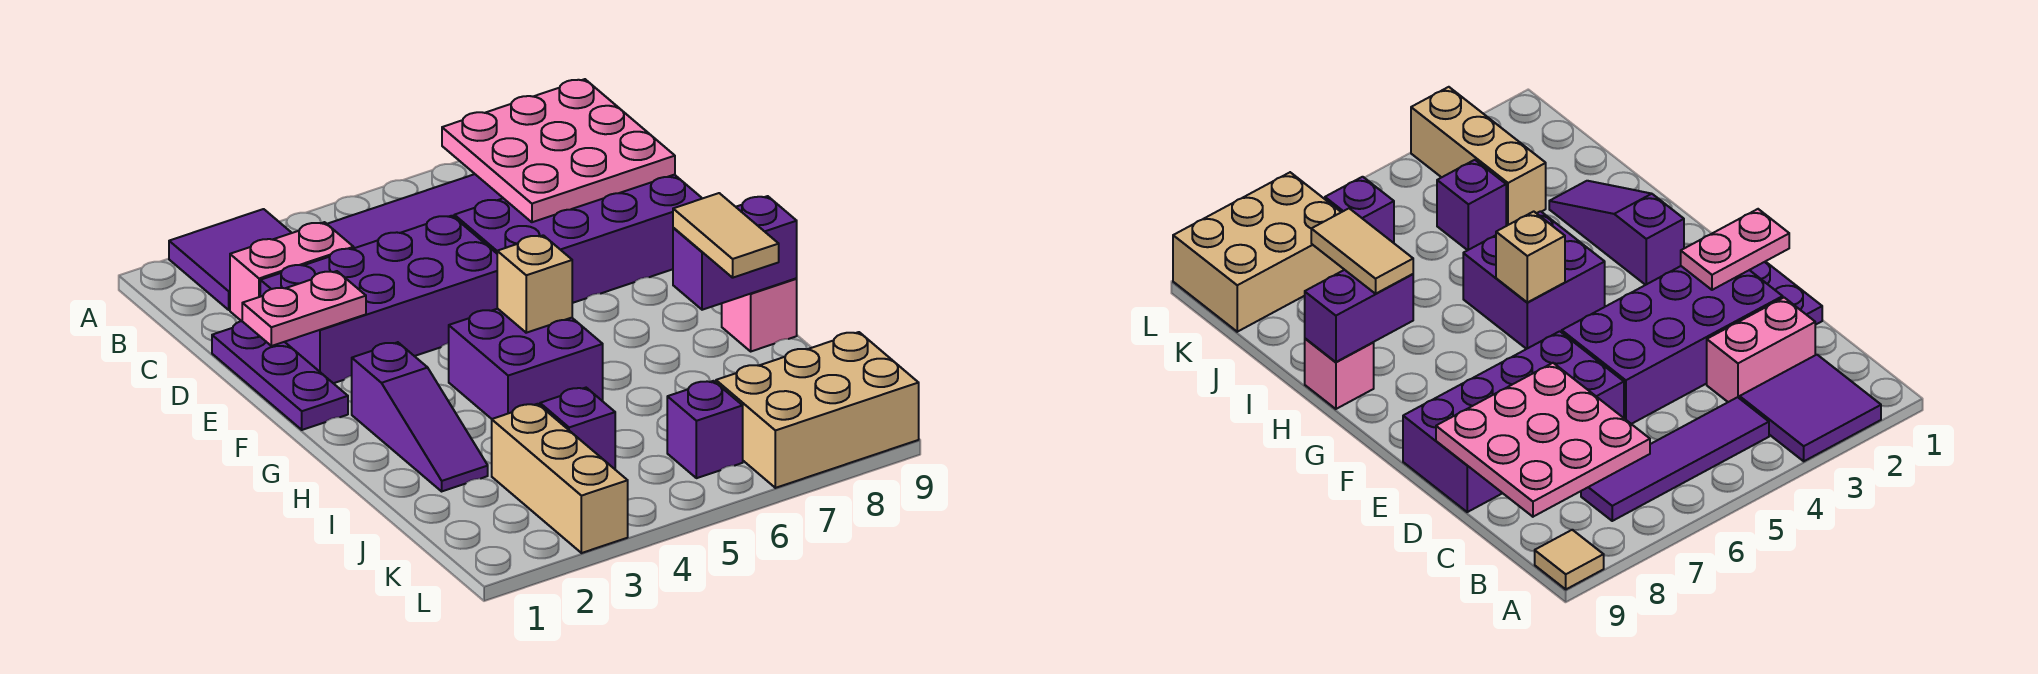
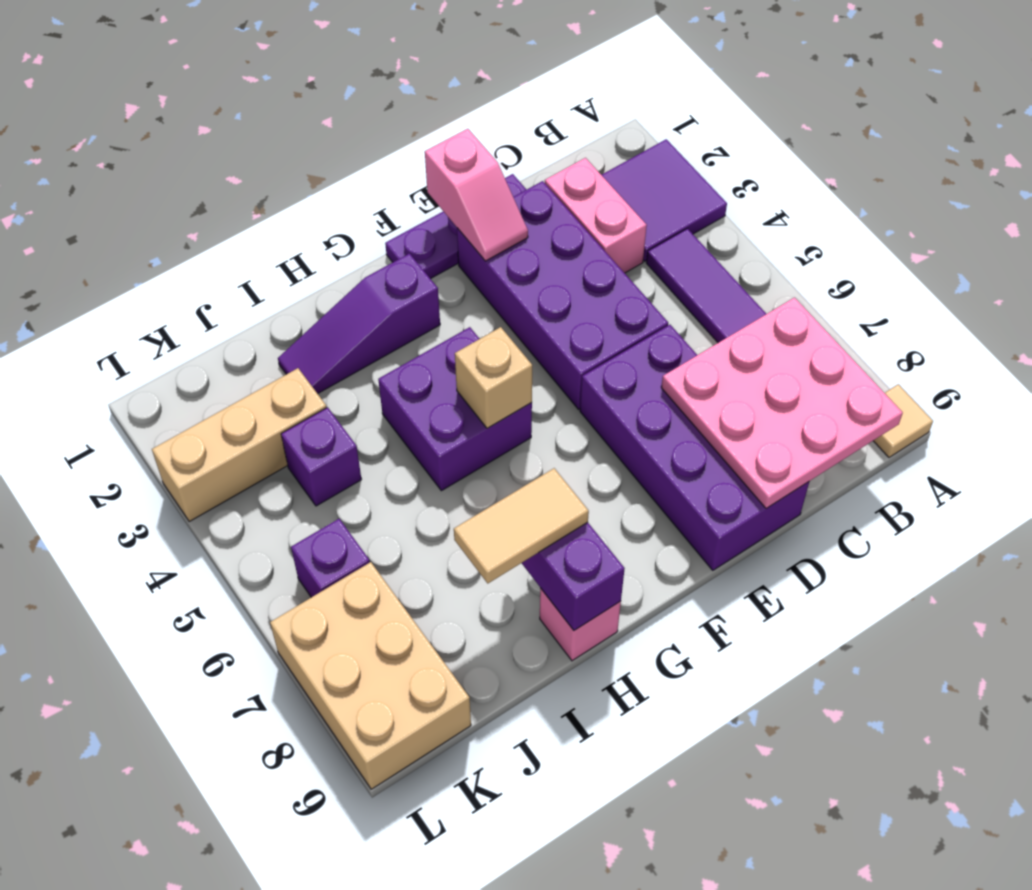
pink plate E1:E2 level 2 -> pink slope E1:E2 level 2 top 1

